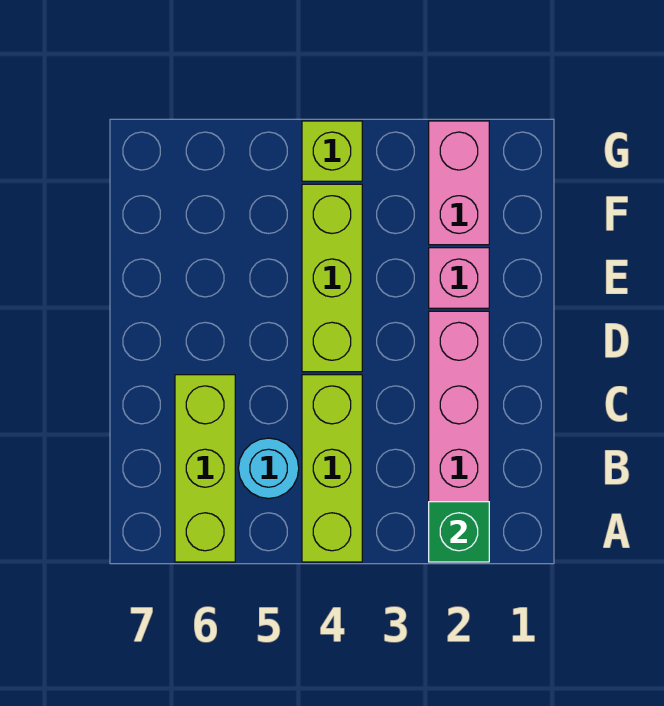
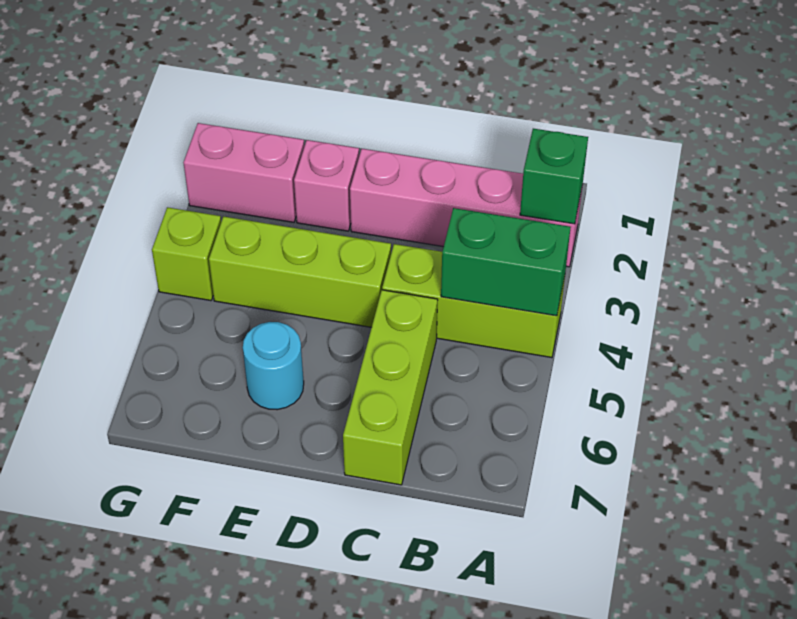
none -> green brick A4:B4 level 2
lime brick A6:C6 level 1 -> lime brick C5:C7 level 1
cyan round brick B5 level 1 -> cyan round brick E6 level 1

